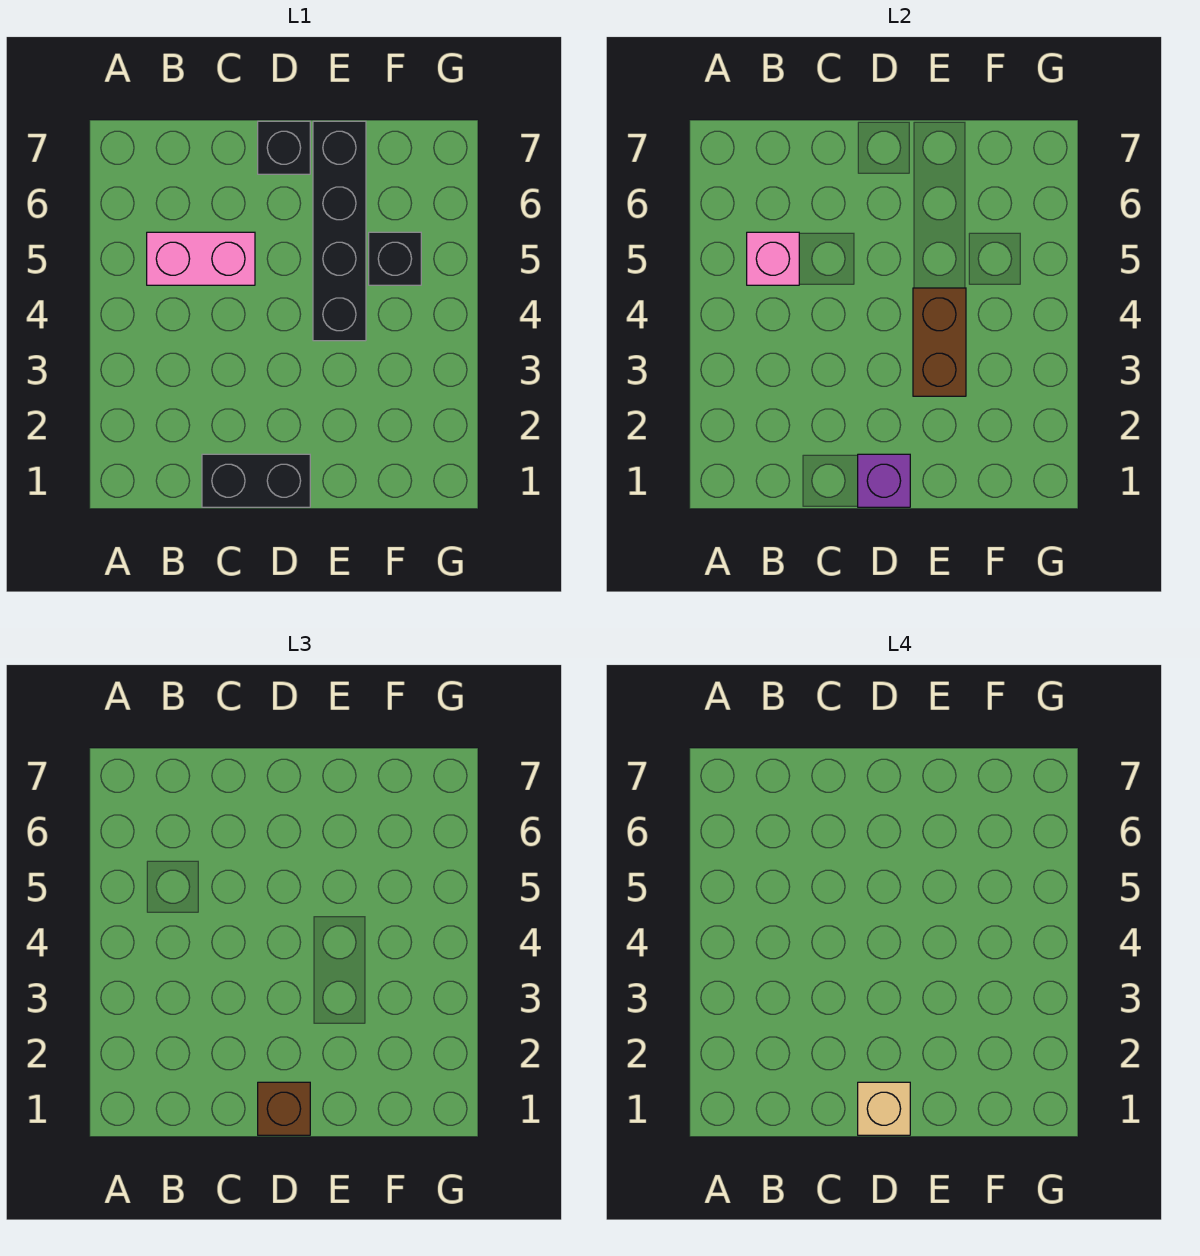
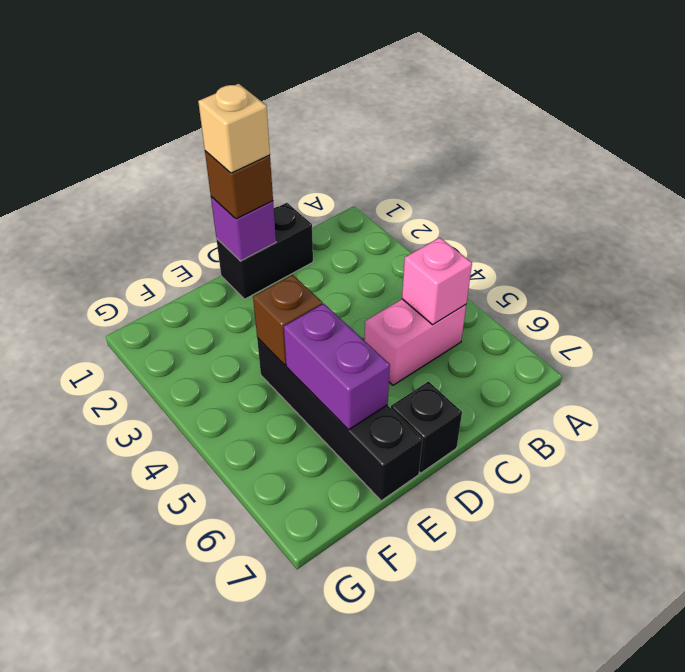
brown brick E3:E4 level 2 -> brown brick E4 level 2
none -> purple brick E5:E6 level 2
black brick F5 level 1 -> none

